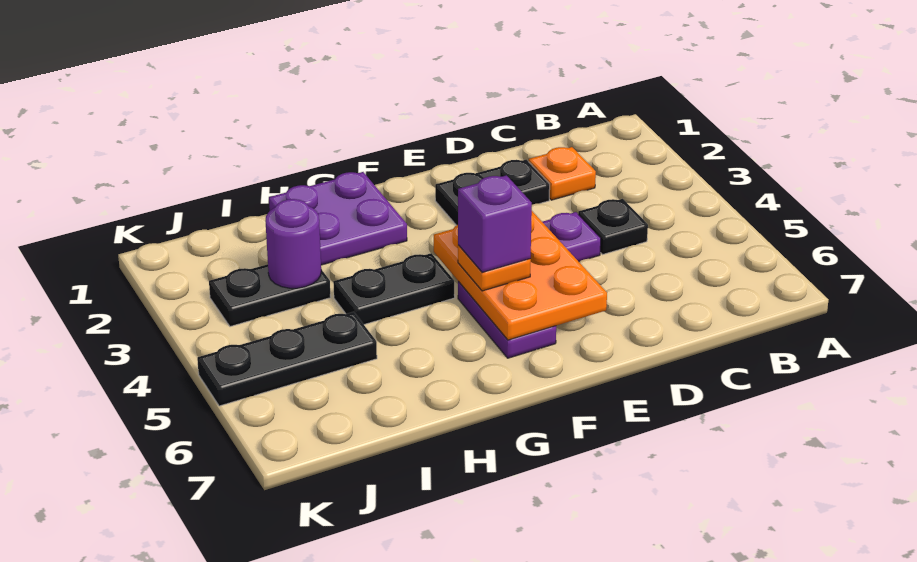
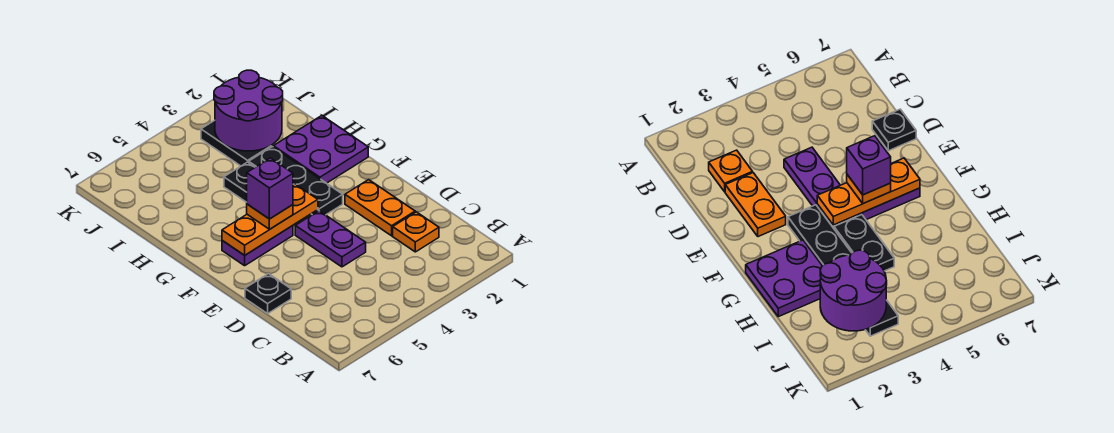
black plate C4 level 1 -> black plate D7 level 1
black plate D2:E2 level 1 -> orange plate D2:E2 level 1
orange plate E4:F6 level 2 -> orange plate F4:F6 level 2
purple round brick I3 level 2 -> purple round brick I2:J3 level 2
black plate I5:K5 level 1 -> black plate F3:H3 level 1

